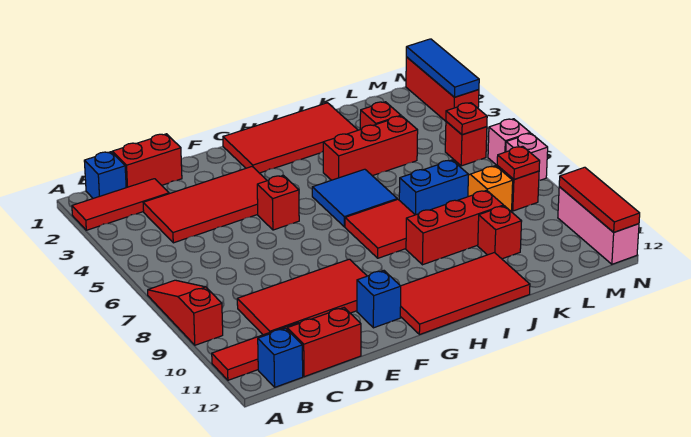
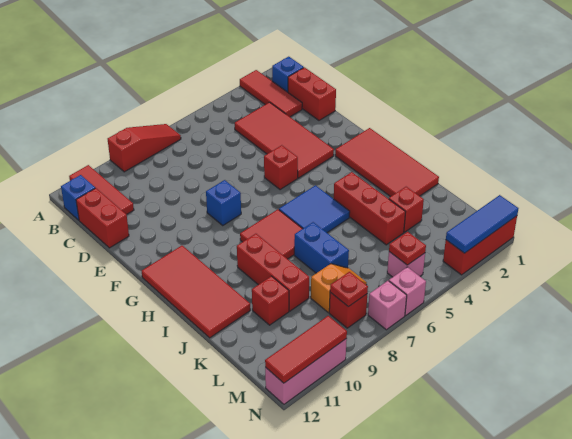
red tile C9:F10 level 1 -> none
blue brick F11 level 1 -> blue brick F8 level 1
red brick M5 level 1 -> pink brick M5 level 1

